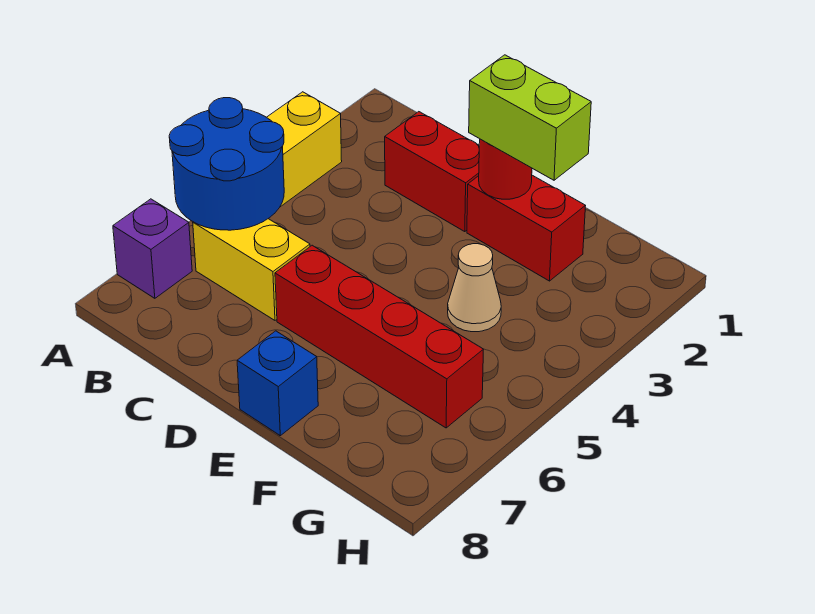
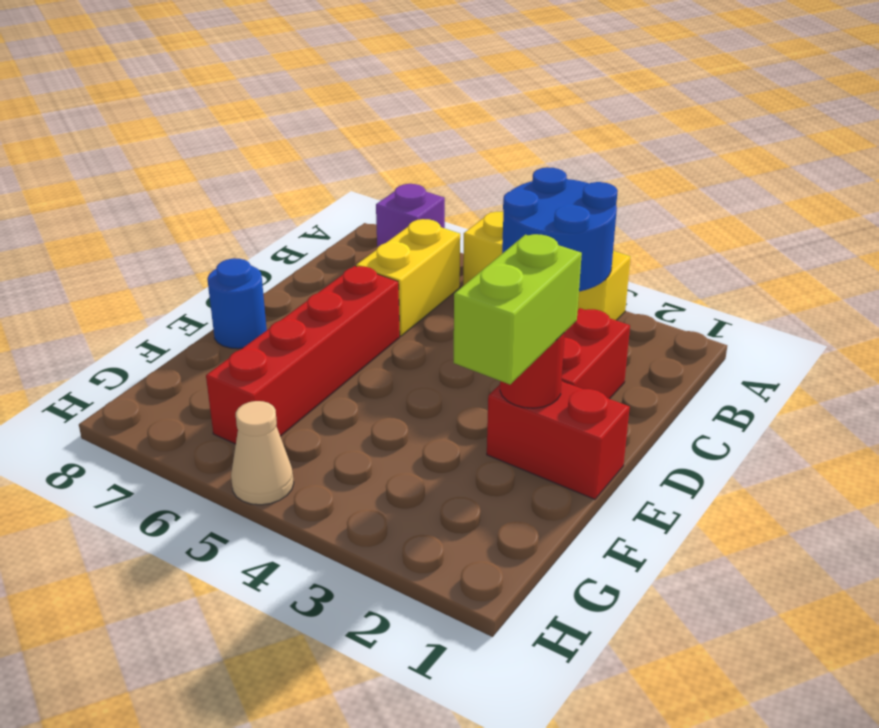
blue round brick A5:B6 level 2 -> blue round brick A3:B4 level 2
red brick E2:F2 level 1 -> red brick E1:E2 level 1
blue brick E8 level 1 -> blue round brick E8 level 1
tan cone F4 level 1 -> tan cone H5 level 1

